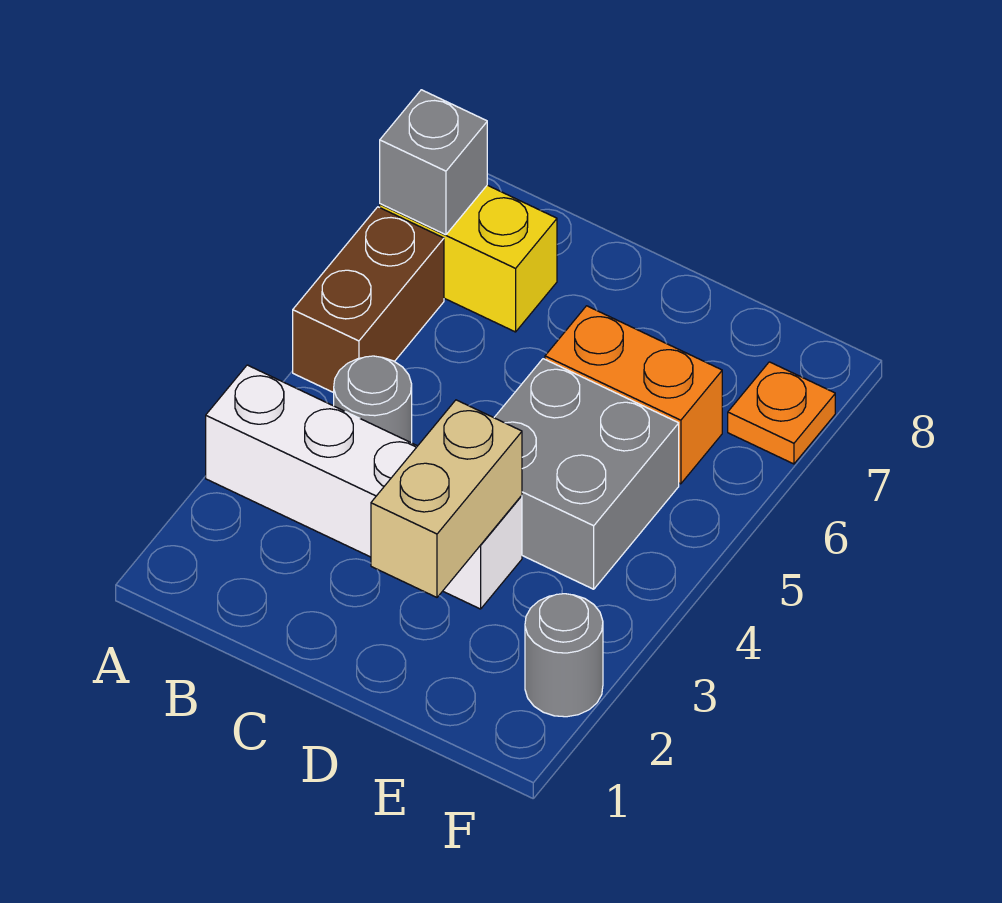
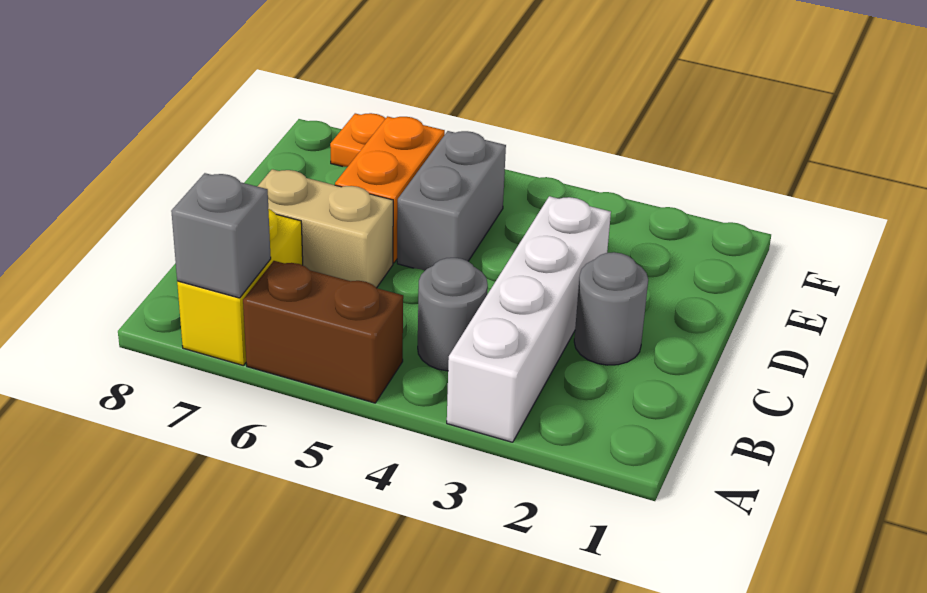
tan brick D2:D3 level 2 -> tan brick C6:C7 level 1
grey brick D4:E5 level 1 -> grey brick D5:E5 level 1
grey round brick F2 level 1 -> grey round brick C2 level 1

